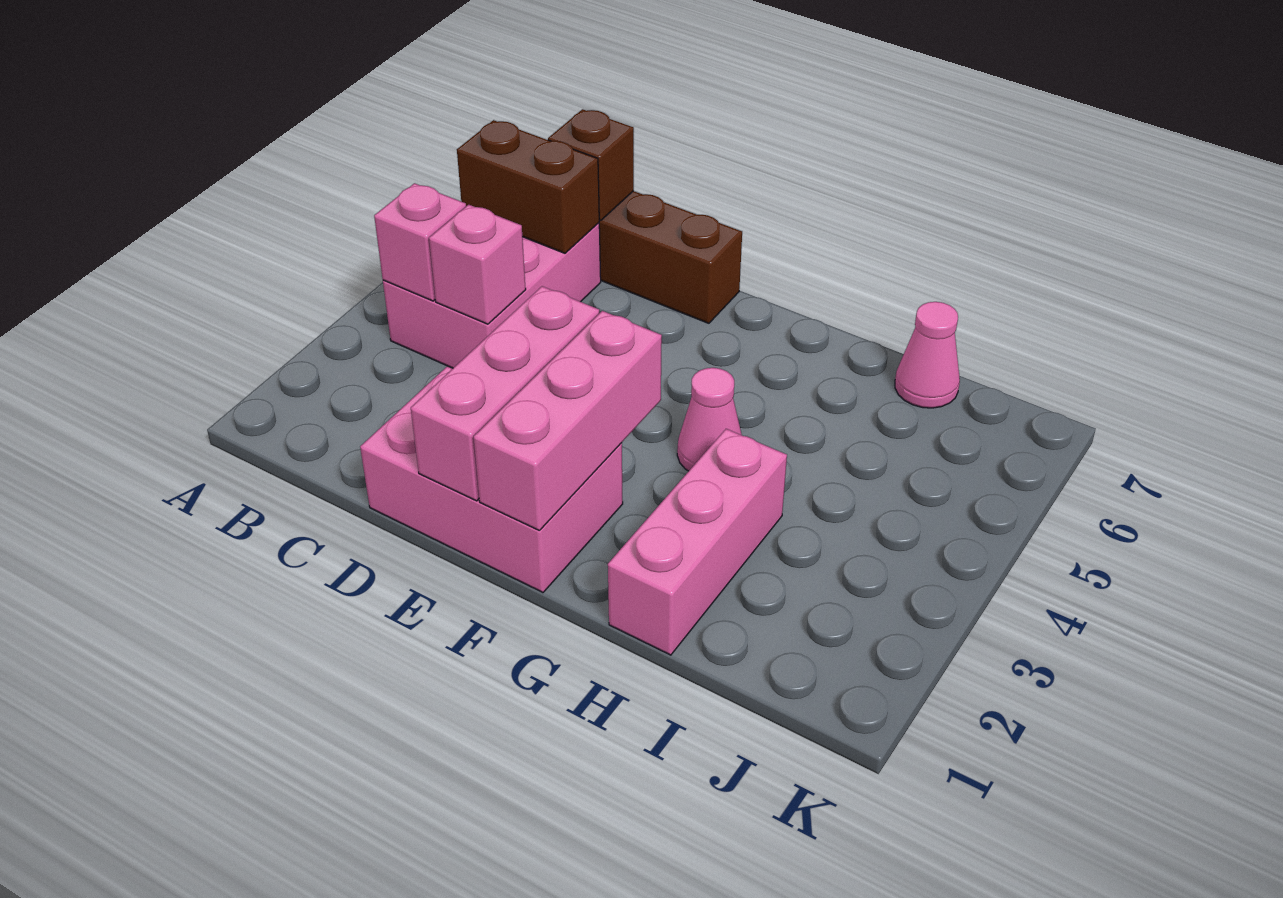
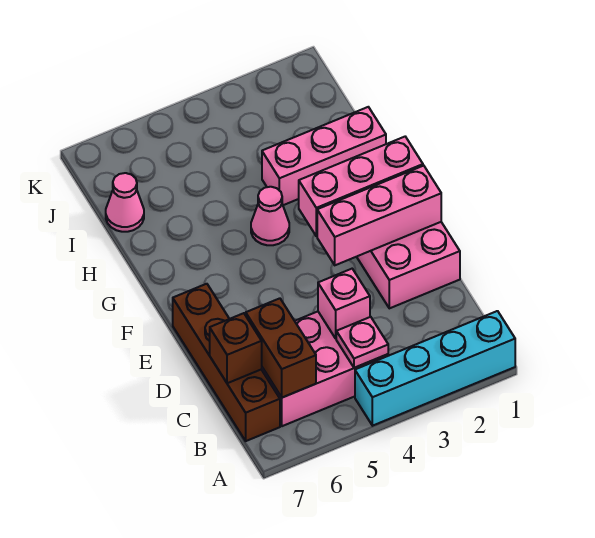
none -> cyan brick A1:A4 level 1
pink brick B4 level 2 -> pink plate B4 level 2

